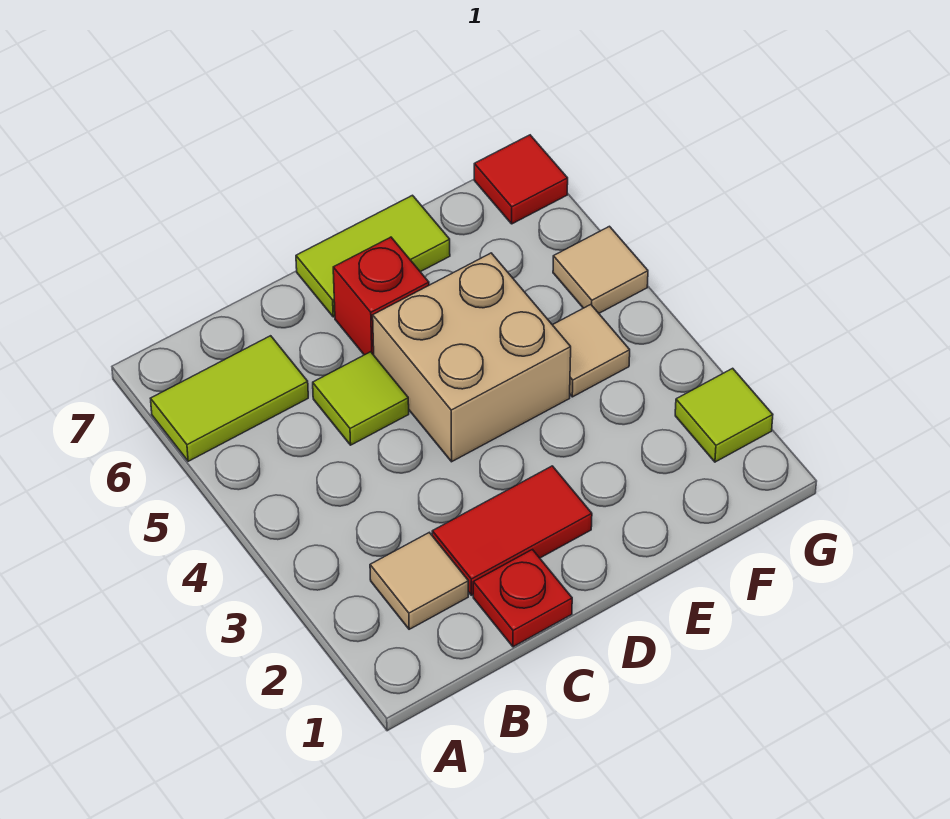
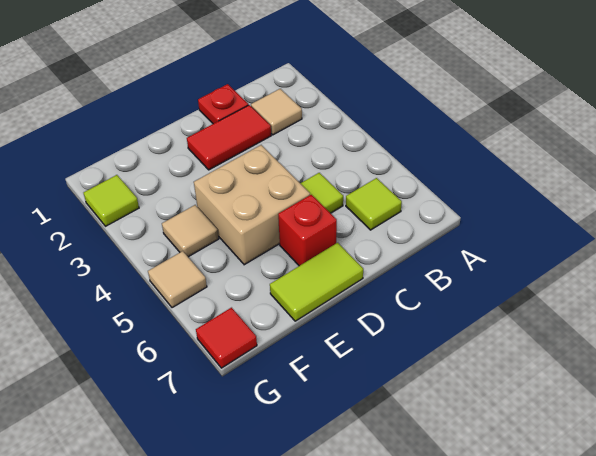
lime tile A6:B6 level 1 -> lime tile B6 level 1

